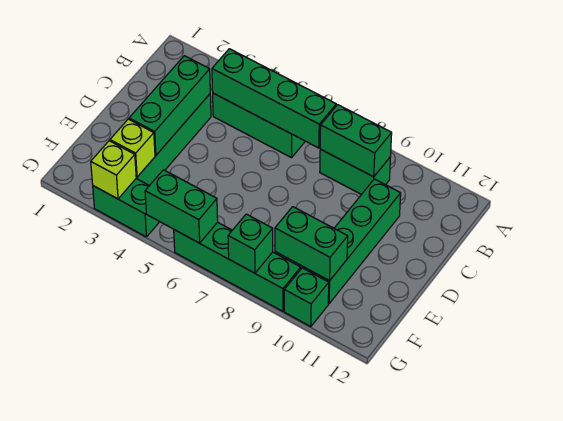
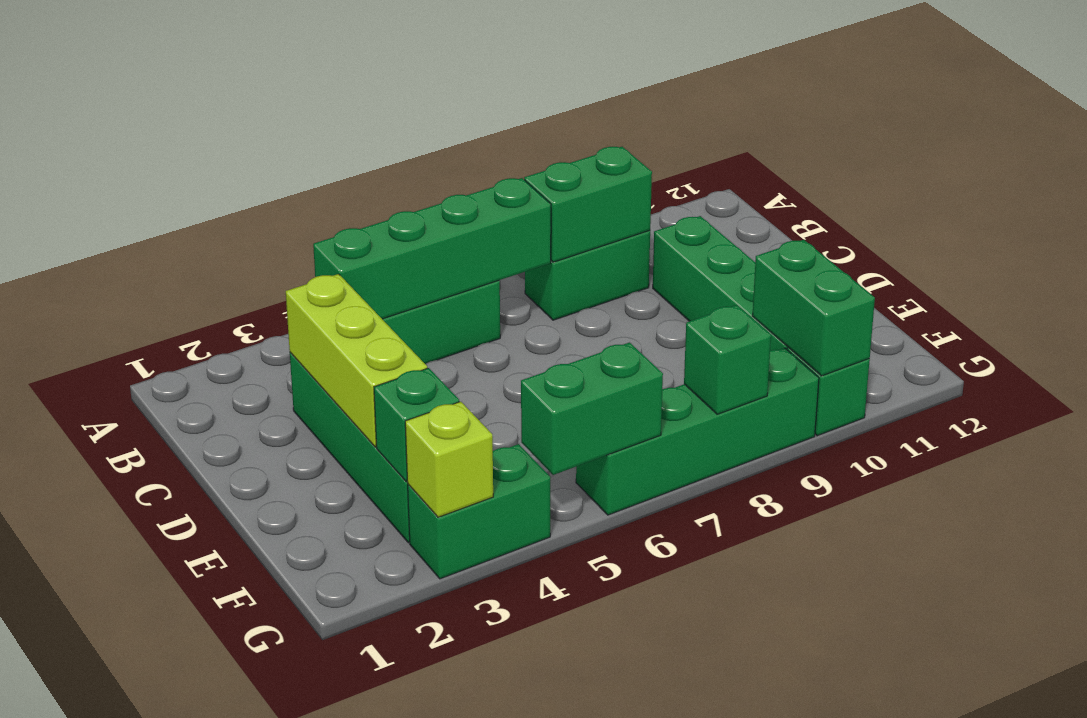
green brick C3:E3 level 2 -> lime brick C3:E3 level 2
lime brick F3 level 2 -> green brick F3 level 2
green brick F9:F10 level 2 -> green brick F10:G10 level 2

